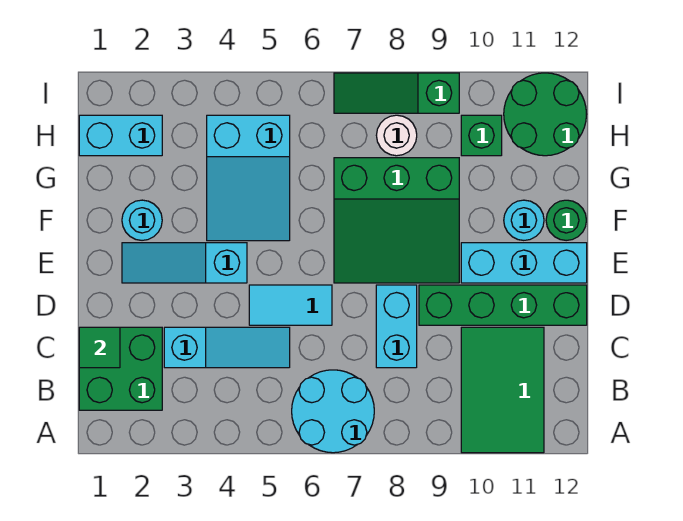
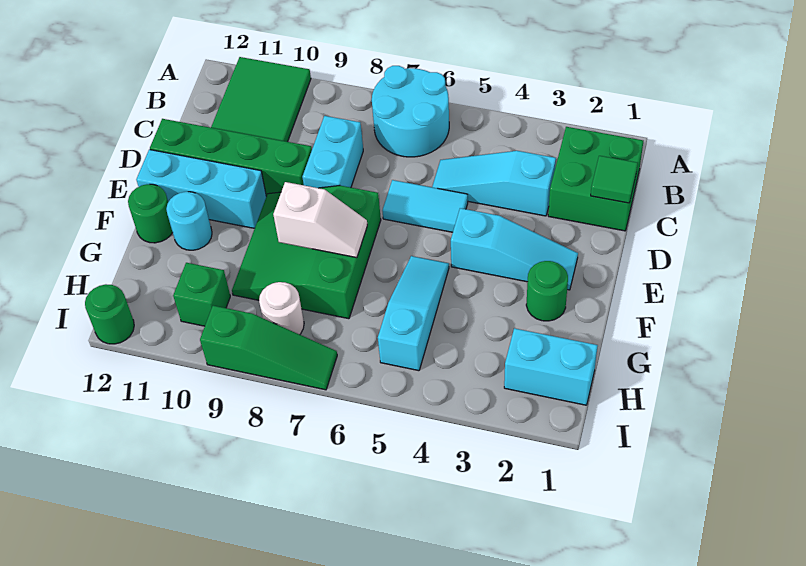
green slope E7:G9 level 1 top G -> green slope E7:G9 level 1 top 7
cyan round brick F2 level 1 -> green round brick F2 level 1
cyan slope F4:H5 level 1 top H -> cyan slope F5:H5 level 1 top H
none -> white slope F7:F8 level 2 top 8
green round brick H11:I12 level 1 -> green round brick I12 level 1

